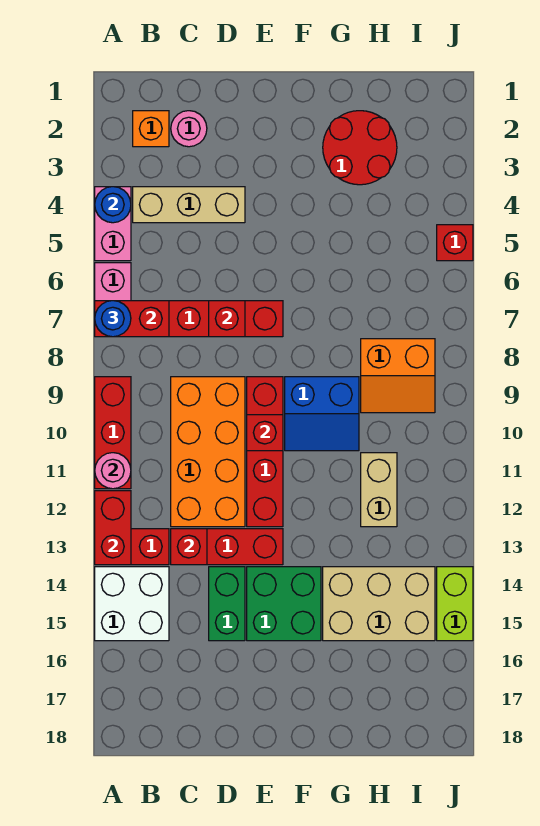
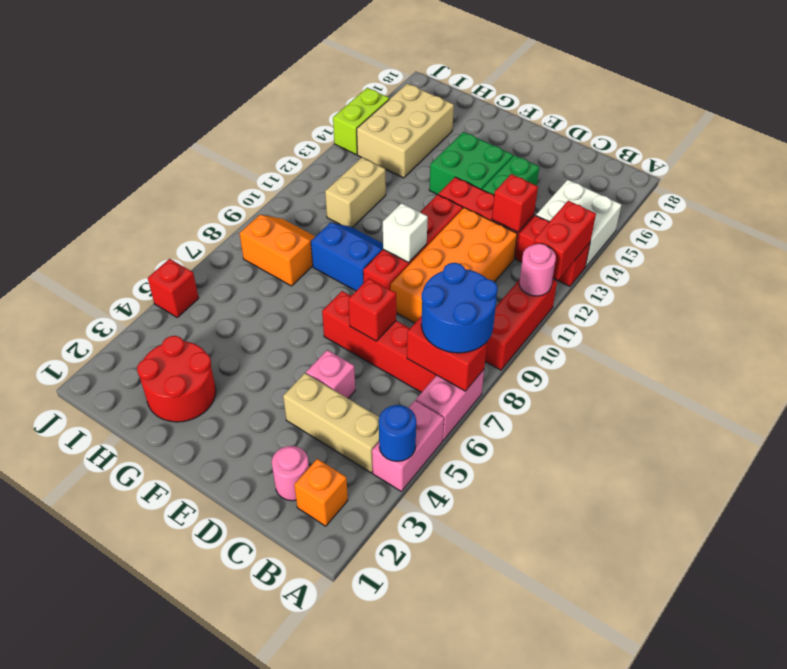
blue round brick A7 level 3 -> blue round brick A7:B8 level 3
none -> pink brick D5 level 1
red brick E10 level 2 -> white brick E10 level 2
tan brick G14:I15 level 1 -> tan brick H14:I16 level 1

